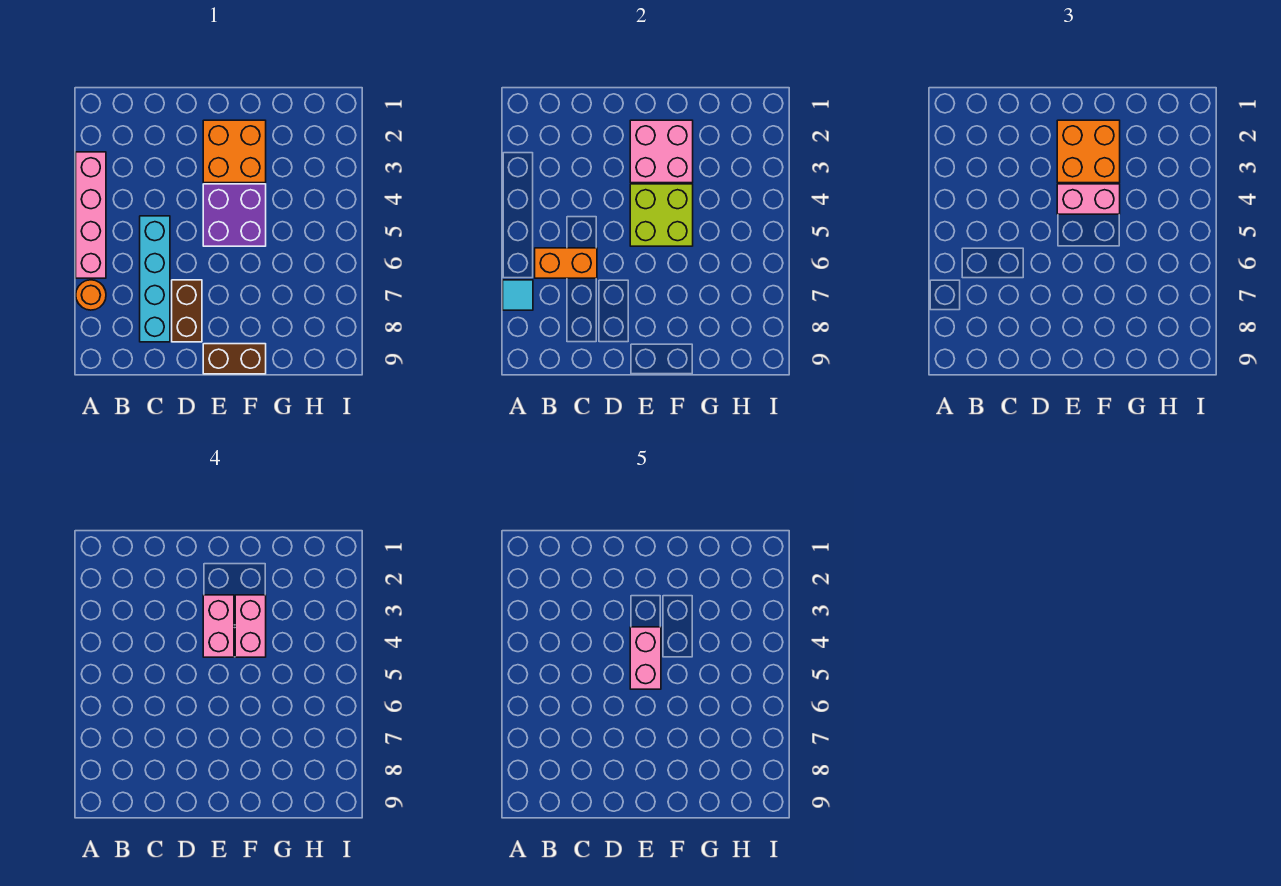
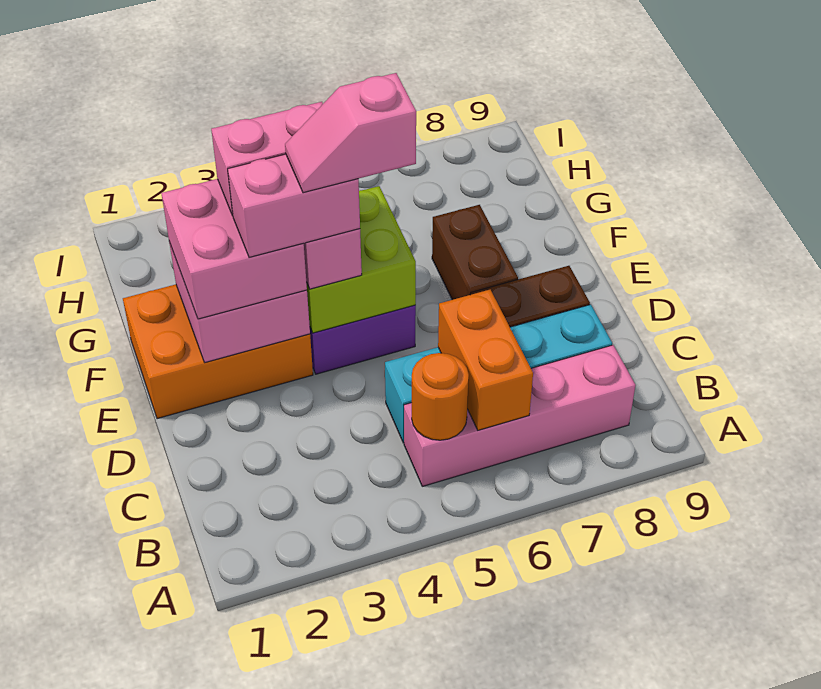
pink brick A3:A6 level 1 -> pink brick B5:B8 level 1
orange round brick A7 level 1 -> orange round brick B5 level 2
cyan tile A7 level 2 -> none
orange brick E2:F3 level 1 -> orange brick E1:F3 level 1
orange brick E2:F3 level 3 -> pink brick E2:F3 level 3
pink brick E4:E5 level 5 -> pink slope E4:E5 level 5 top 5
brown brick E9:F9 level 1 -> brown brick E7:F7 level 1

